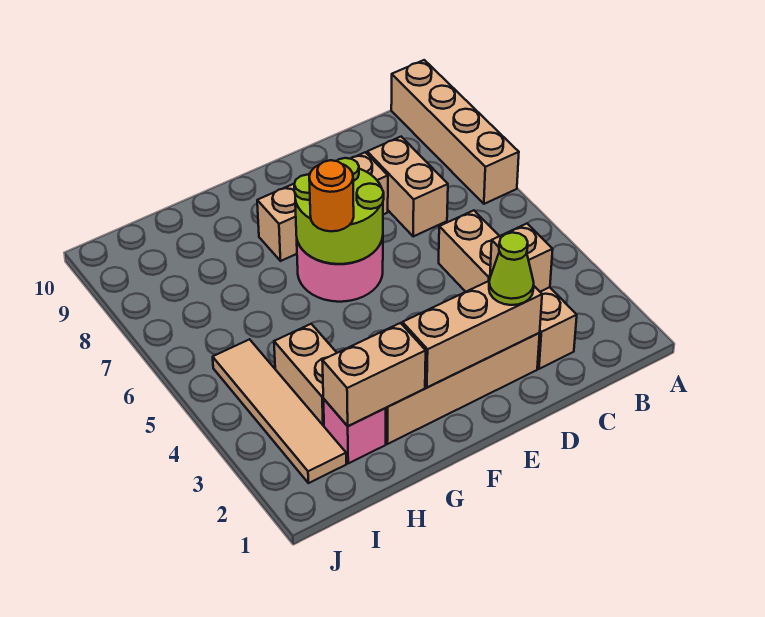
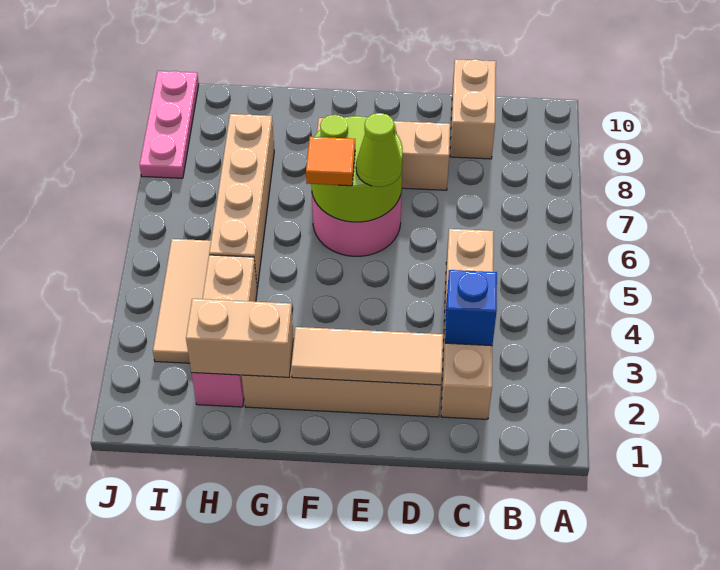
tan brick A7:A10 level 1 -> tan brick H5:H8 level 1
tan brick C3 level 2 -> blue brick C3 level 2
tan brick C7:C8 level 1 -> tan brick C9:C10 level 1
tan brick D2:F2 level 2 -> tan tile D2:F2 level 2
lime cone D2 level 3 -> lime cone E6 level 3
orange round brick F6 level 3 -> orange tile F6 level 3
tan tile I2:I5 level 1 -> tan tile I3:I5 level 1
none -> pink plate J8:J10 level 1

